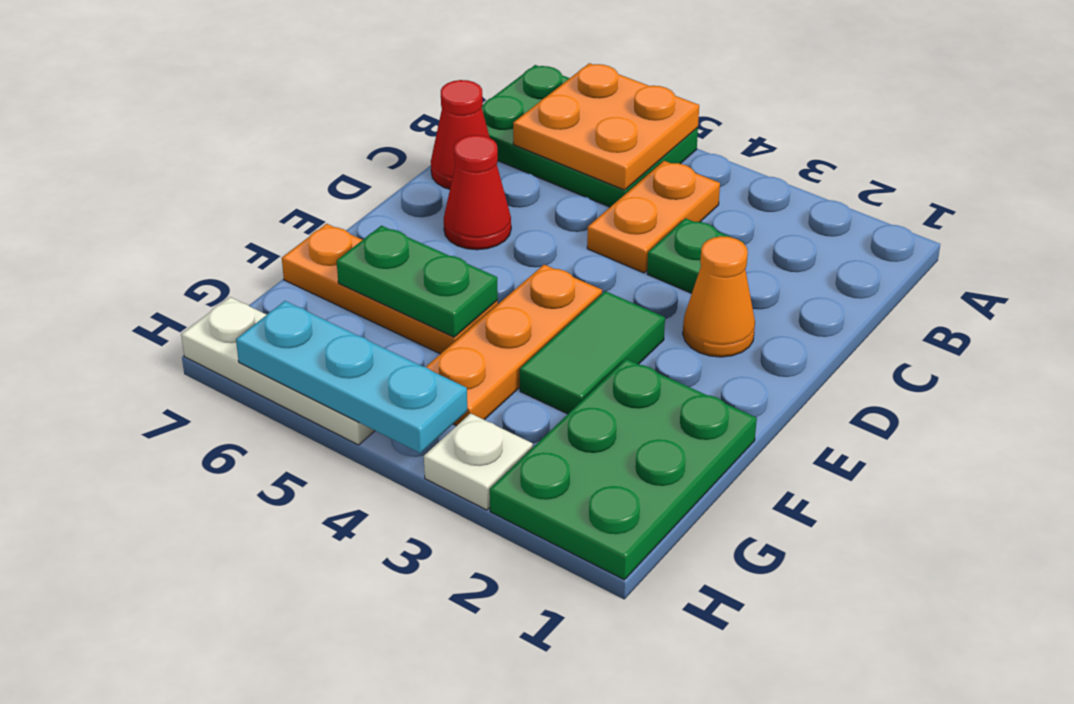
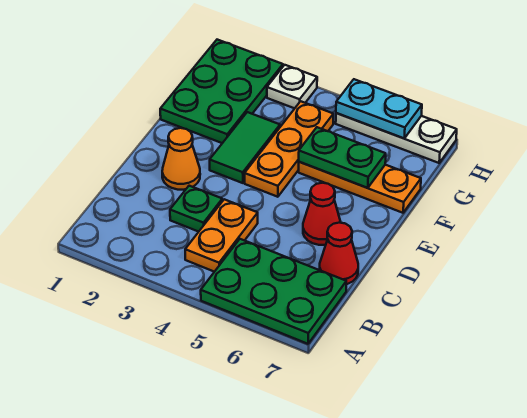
orange plate A5:B6 level 2 -> none
cyan plate H4:H6 level 2 -> cyan plate H5:H6 level 2

